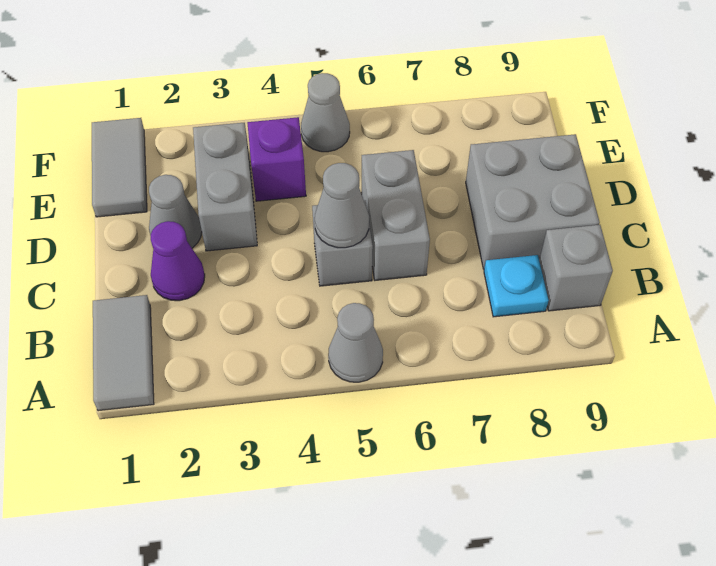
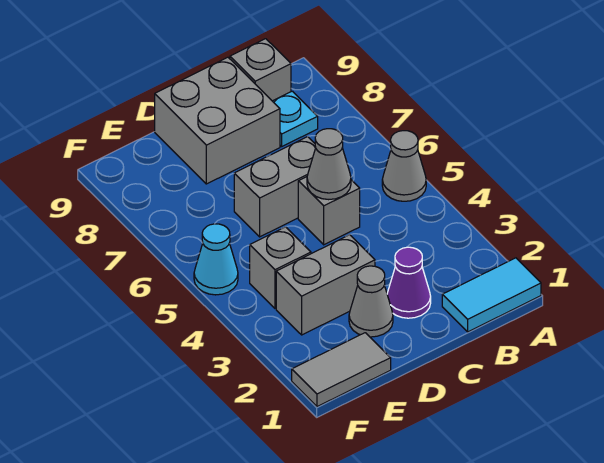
grey tile A1:B1 level 1 -> cyan tile A1:B1 level 1
purple brick E4 level 1 -> grey brick E4 level 1
grey cone F5 level 1 -> cyan cone F5 level 1

